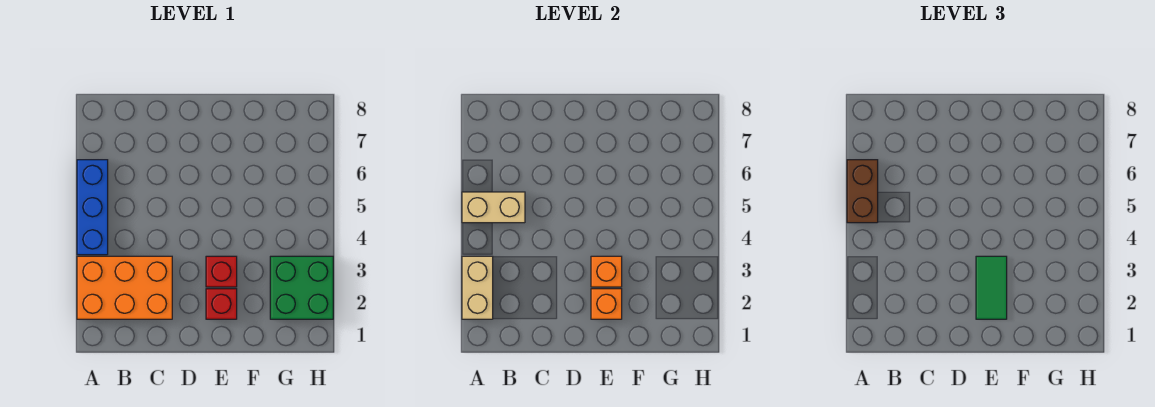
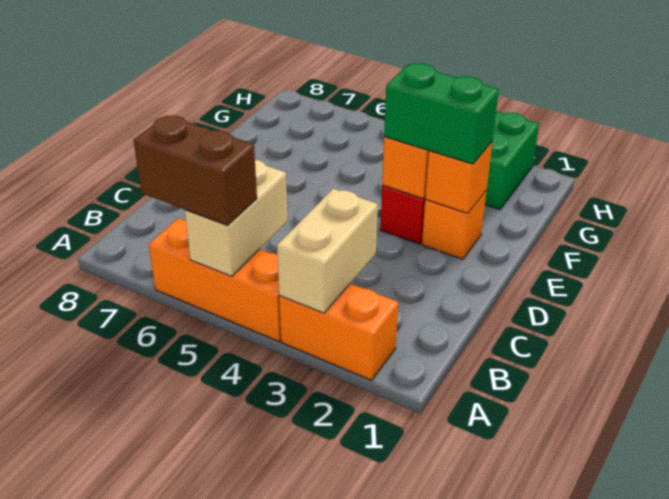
orange brick A2:C3 level 1 -> orange brick A2:A3 level 1
tan brick A2:A3 level 2 -> tan brick A3:B3 level 2
blue brick A4:A6 level 1 -> orange brick A4:A6 level 1
red brick E2 level 1 -> orange brick E2 level 1
green tile E2:E3 level 3 -> green brick E2:E3 level 3

